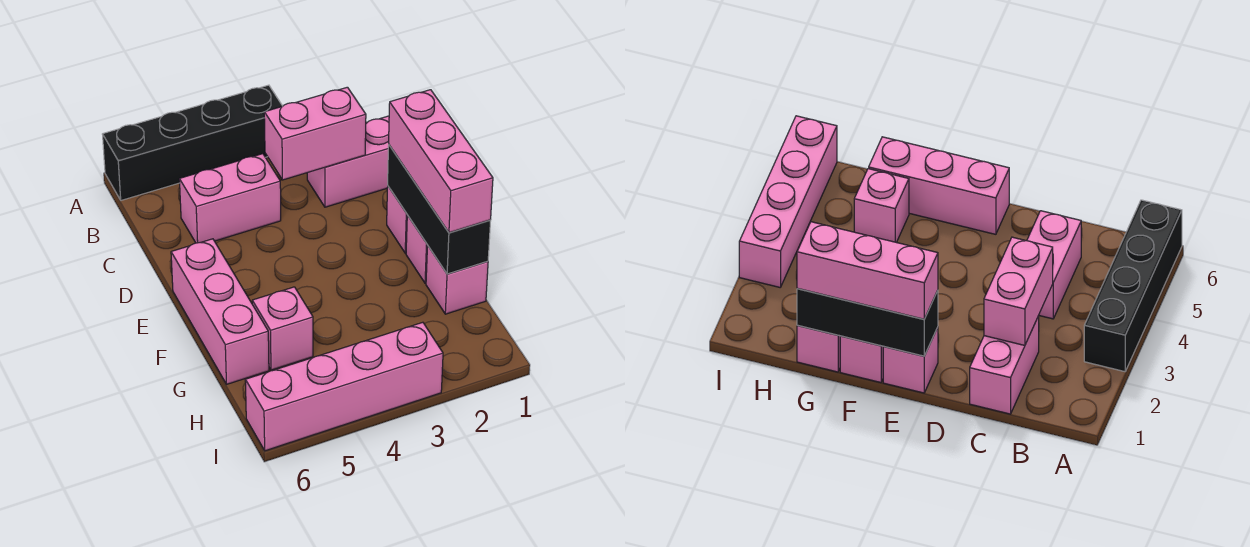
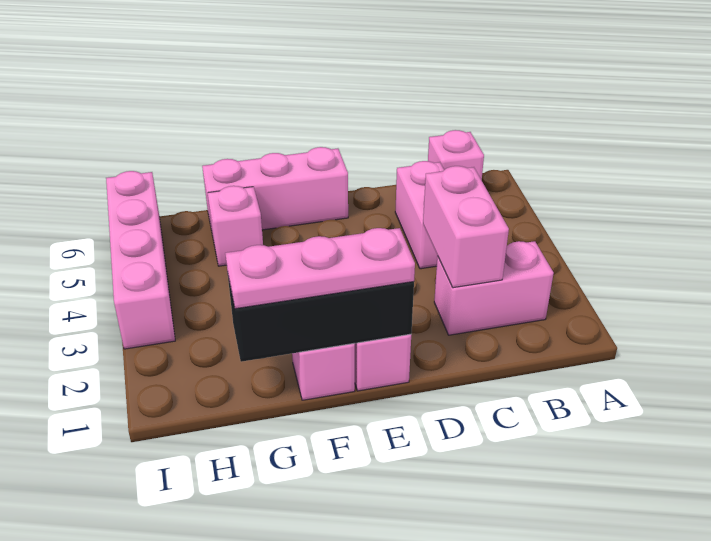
black brick A3:A6 level 1 -> none
pink brick C1:C2 level 1 -> pink brick B2:C2 level 1
pink brick E1:G1 level 3 -> pink plate E1:G1 level 3
pink brick G1 level 1 -> pink brick B6 level 1

